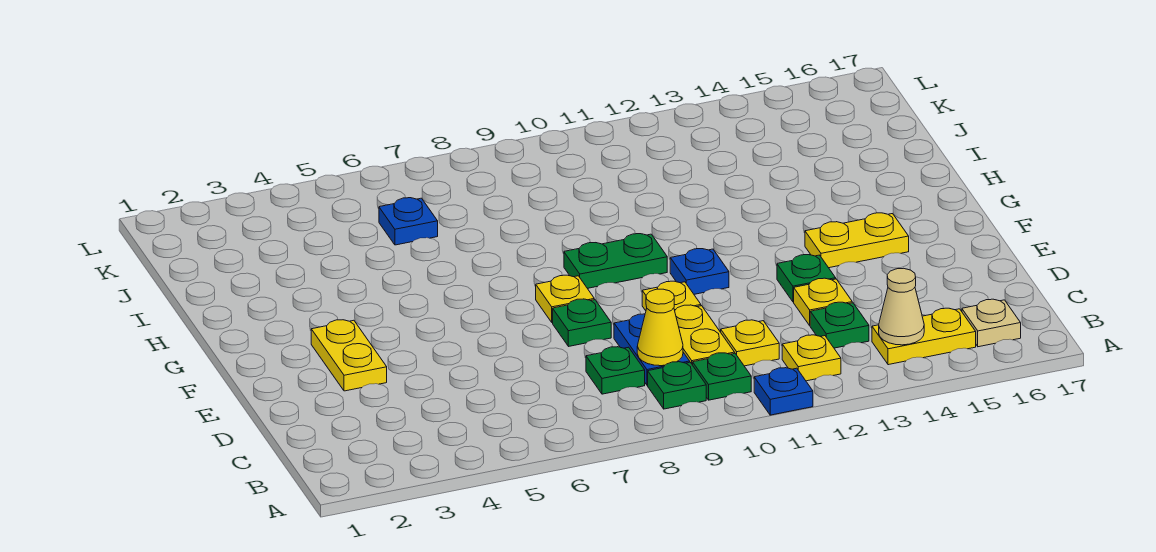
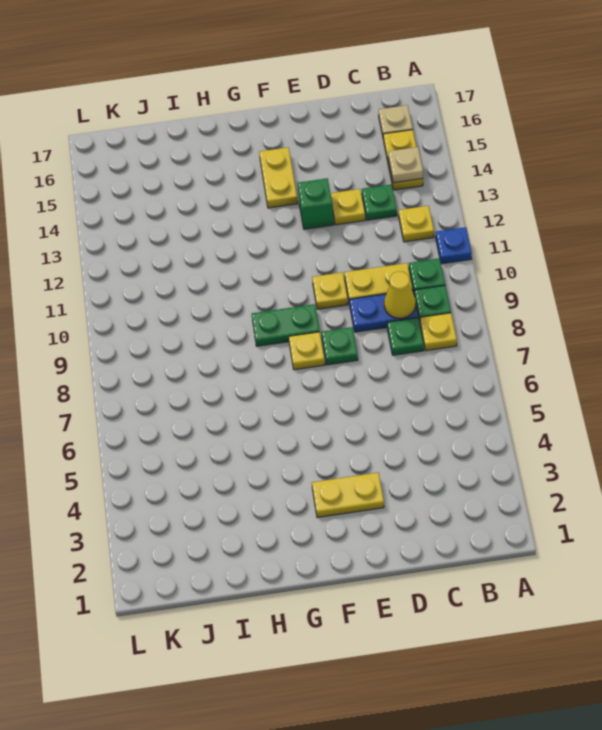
tan cone B14 level 2 -> tan plate B14 level 2
yellow plate C11 level 1 -> yellow plate B8 level 1
green plate E13 level 1 -> green brick E13 level 1
blue plate F11 level 1 -> none
green plate G9:G10 level 1 -> green plate F9:G9 level 1
blue plate J6 level 1 -> none

